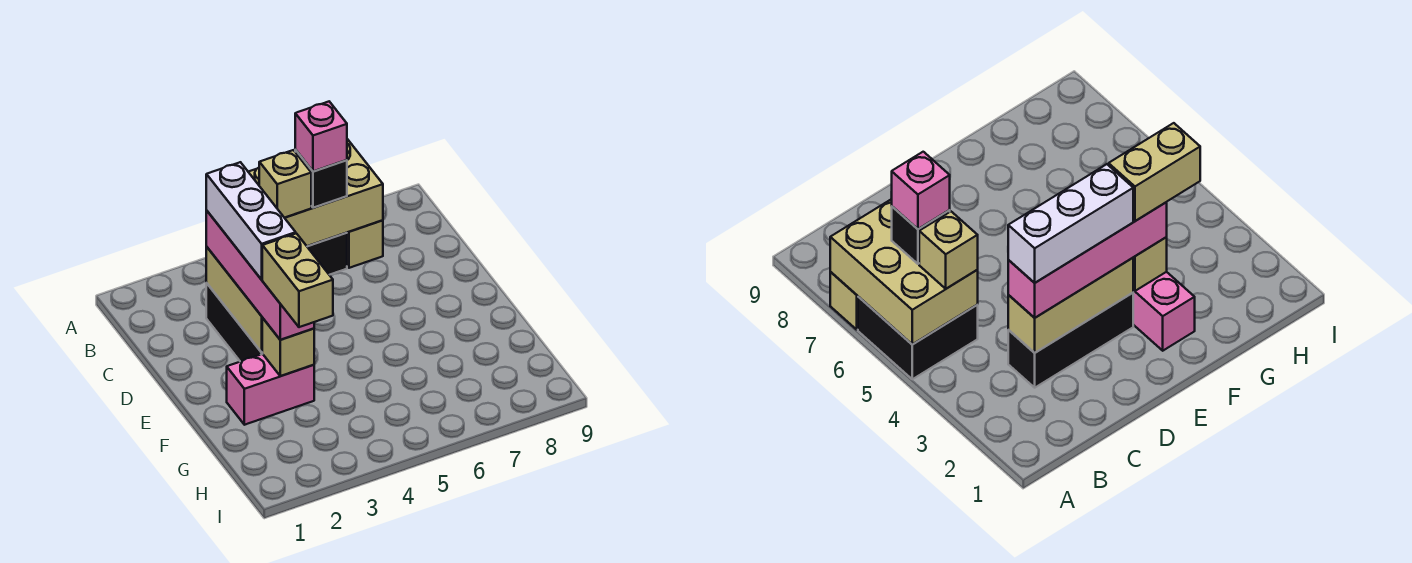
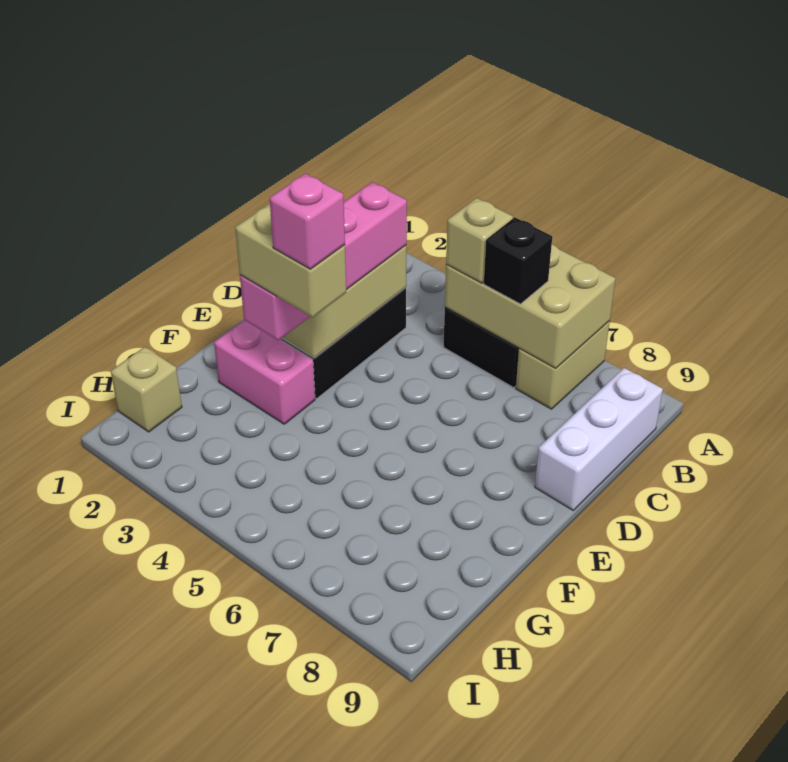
pink brick B6 level 4 -> pink brick F4 level 5
white brick C3:E3 level 4 -> white brick B9:D9 level 1
tan brick F3 level 2 -> tan brick H1 level 1
tan brick F3:G3 level 4 -> tan brick F3:F4 level 4

